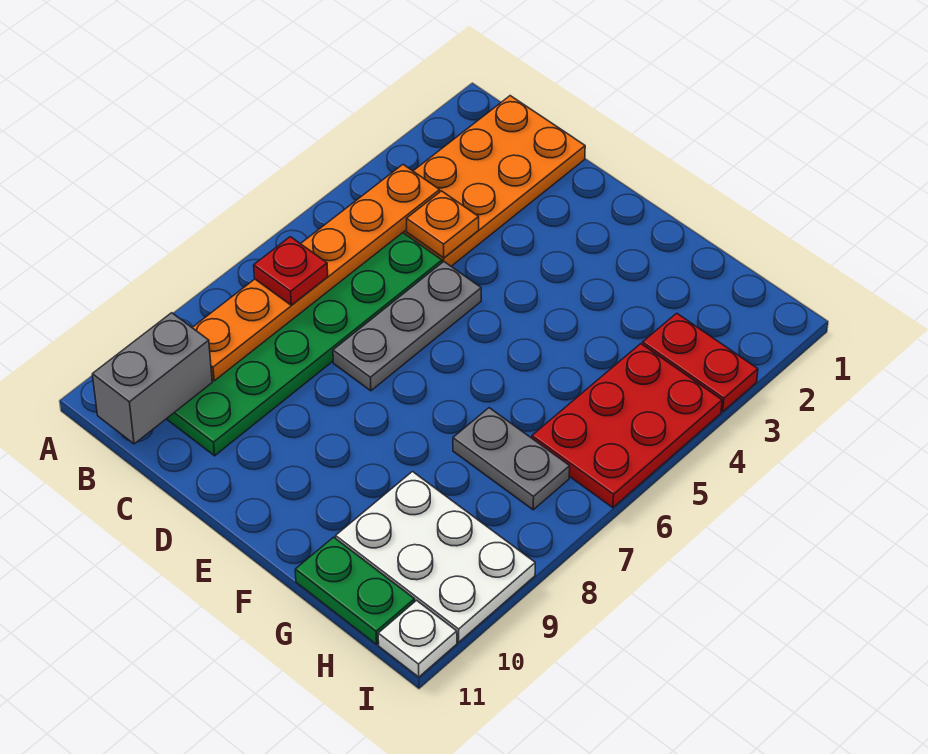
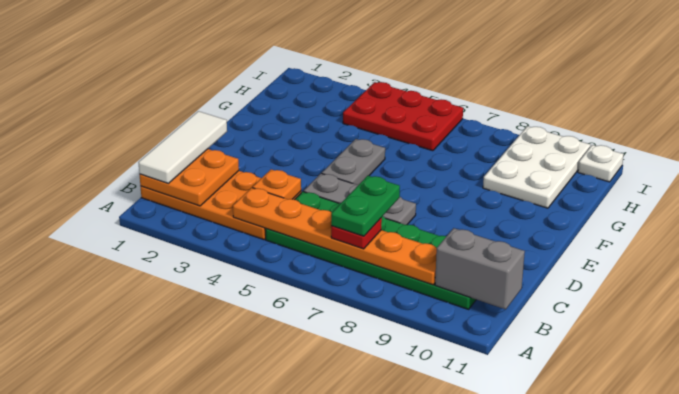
none -> orange plate B1:C2 level 2
none -> white tile B1:D1 level 3
grey plate G7:H7 level 1 -> grey plate E5:F5 level 1
green plate G11:H11 level 1 -> green plate B7:C7 level 4
red plate H3:I3 level 1 -> none

